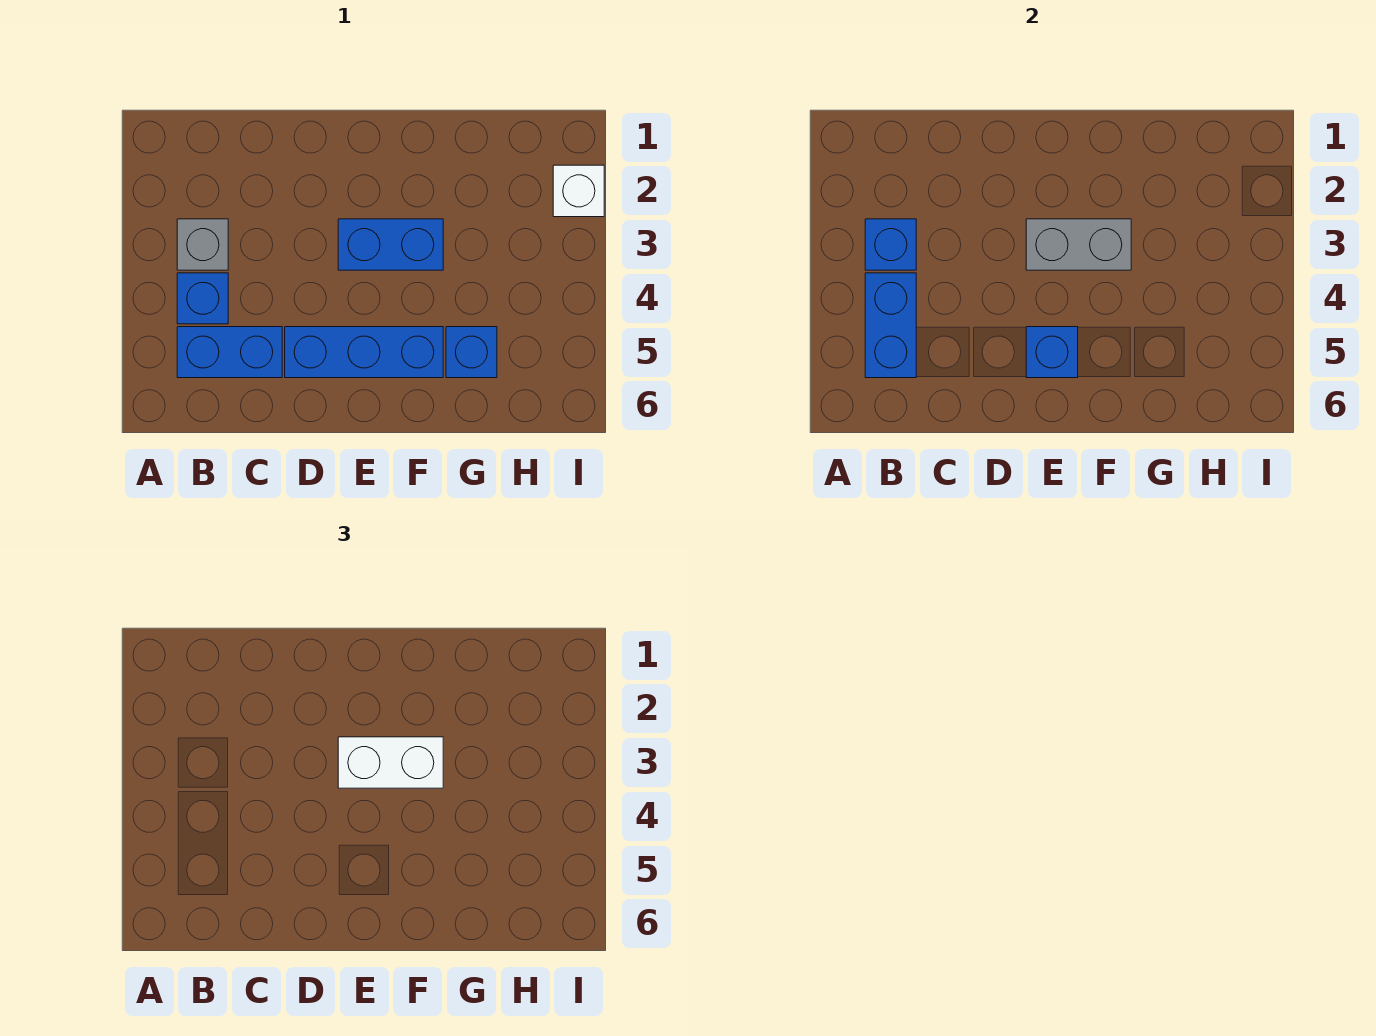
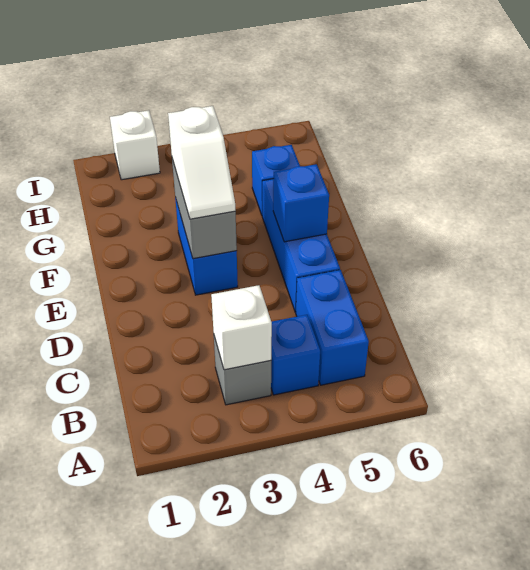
blue brick B3 level 2 -> white brick B3 level 2
blue brick B4:B5 level 2 -> none
white brick E3:F3 level 3 -> white slope E3:F3 level 3 top F

